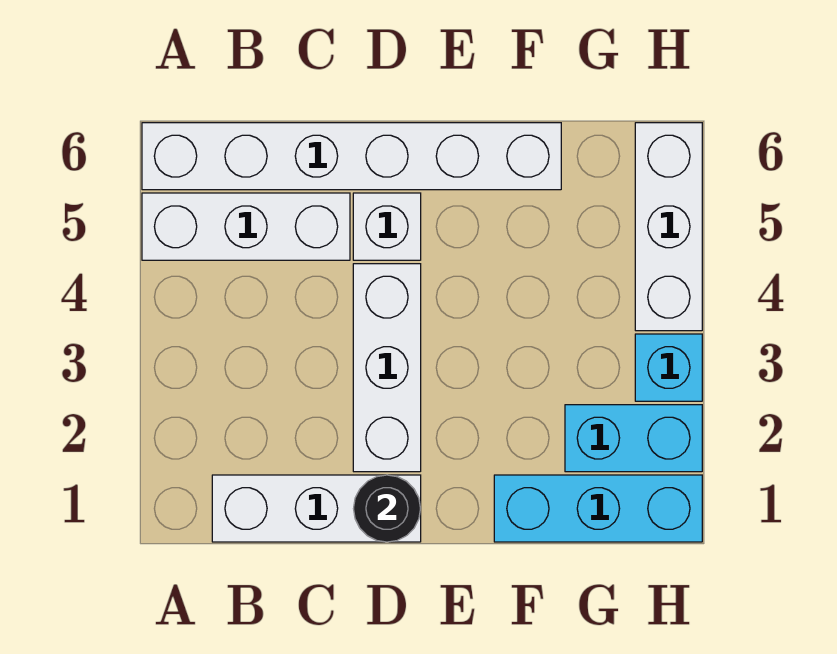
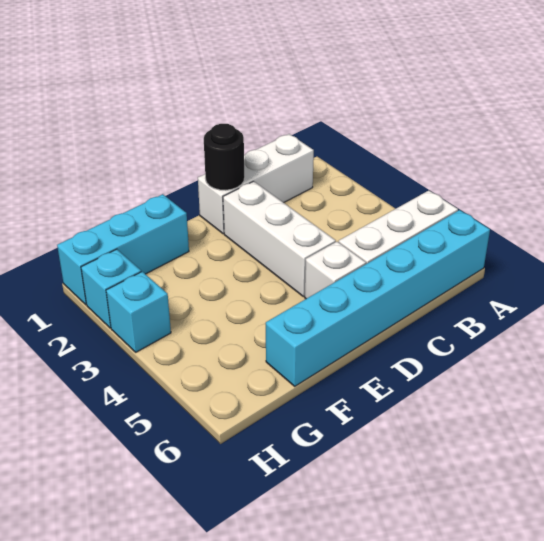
white brick A6:F6 level 1 -> cyan brick A6:F6 level 1
cyan brick G2:H2 level 1 -> cyan brick H2 level 1
white brick H4:H6 level 1 -> none

